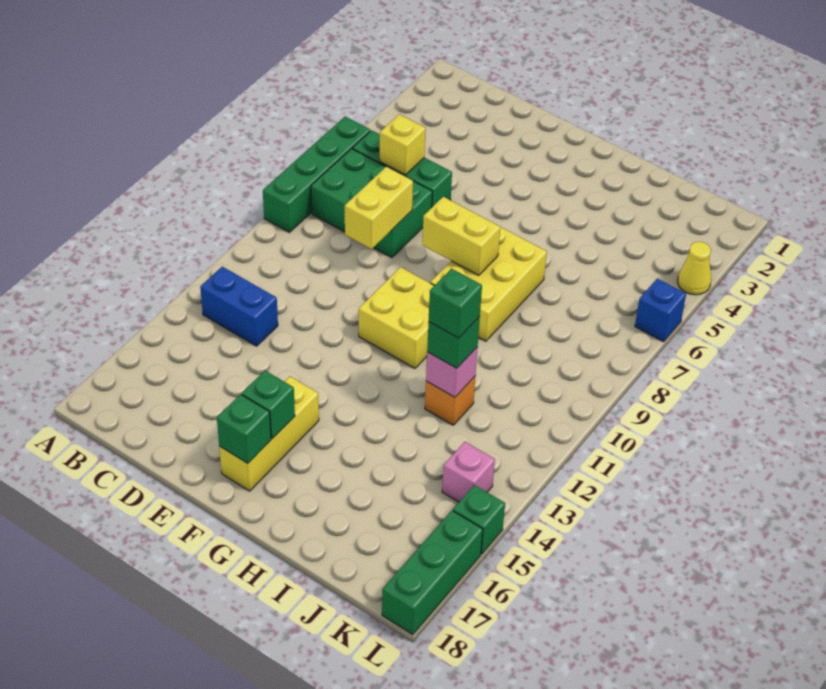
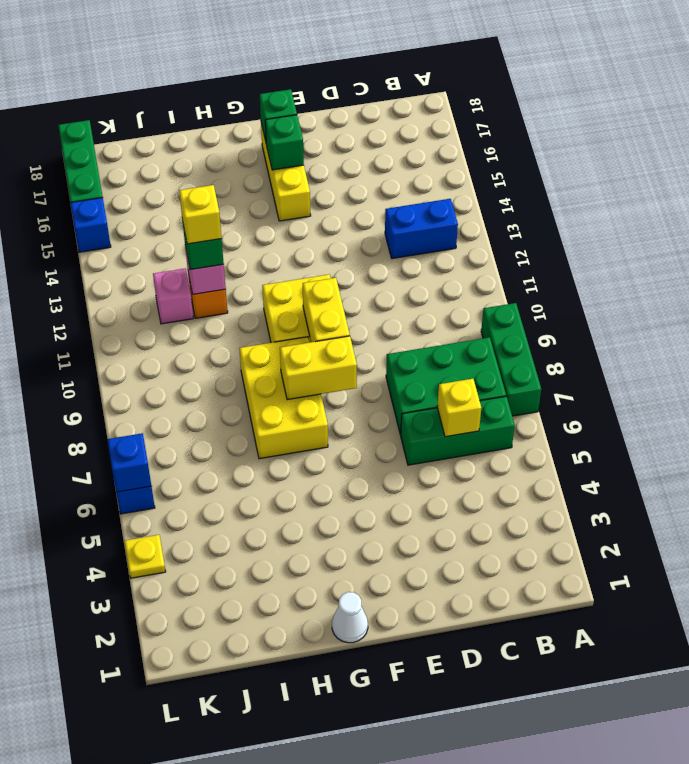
green brick A6:A9 level 1 -> green brick A7:A9 level 1
yellow brick D8:D9 level 2 -> yellow brick F9:F10 level 2
none -> white cone G1 level 1
green brick I12 level 4 -> yellow brick I12 level 4
pink brick K14 level 1 -> pink brick J12 level 1
yellow cone L4 level 1 -> yellow plate L4 level 1
none -> blue brick L6 level 2
green brick L15 level 1 -> blue brick L15 level 1

